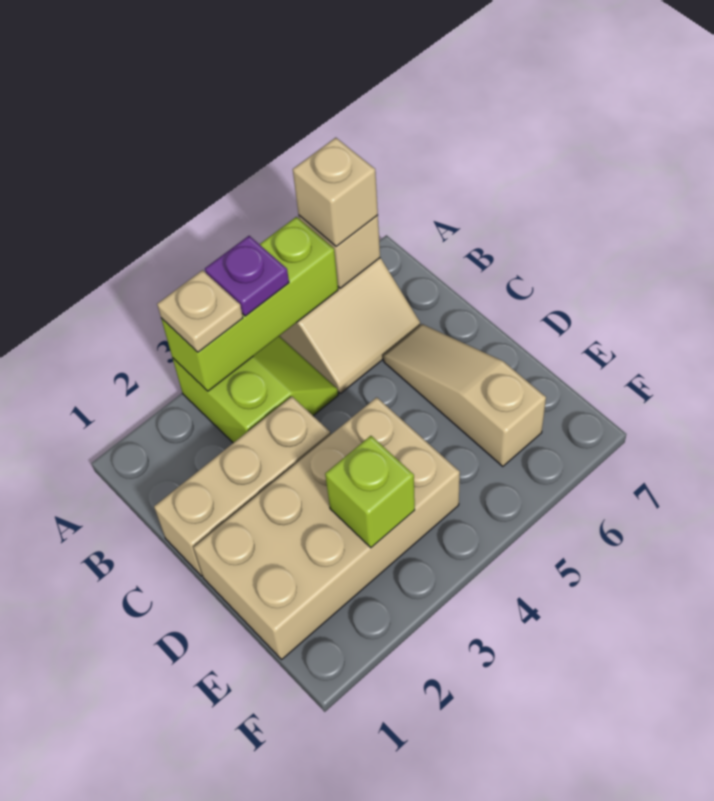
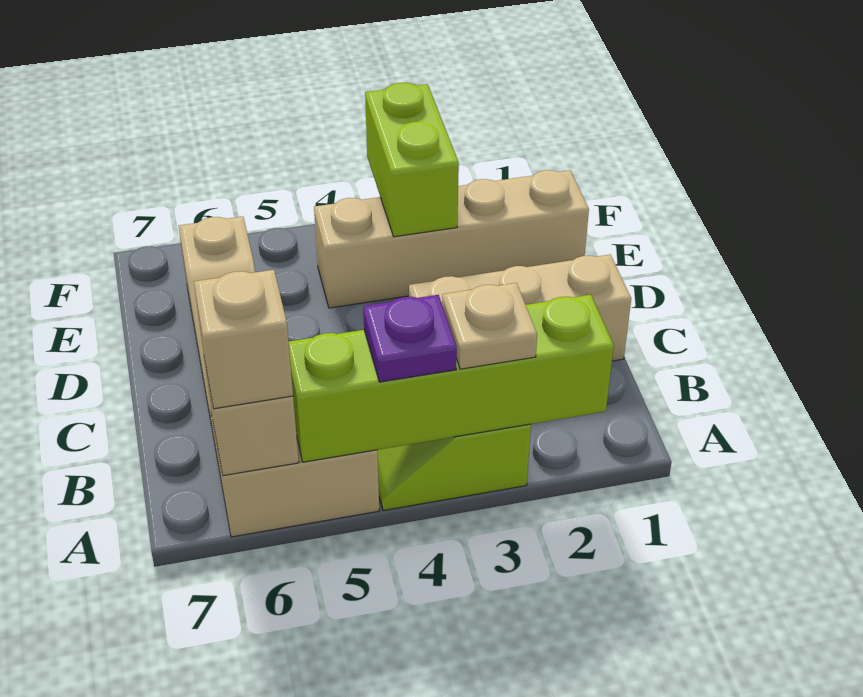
lime brick A3:A5 level 2 -> lime brick A2:A5 level 2
tan brick D1:E4 level 1 -> tan brick E1:E4 level 1
lime brick E3 level 2 -> lime brick E3:F3 level 2

